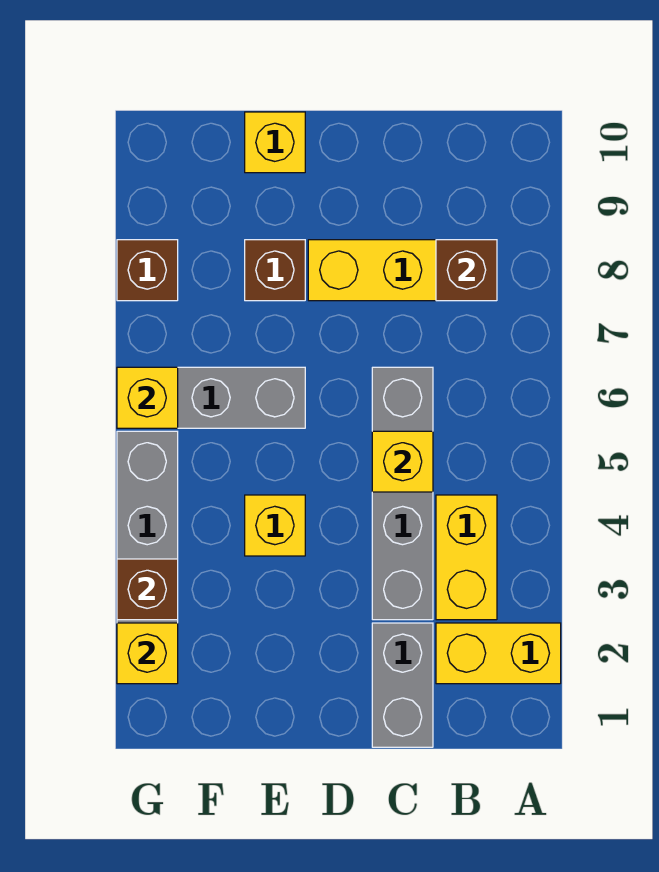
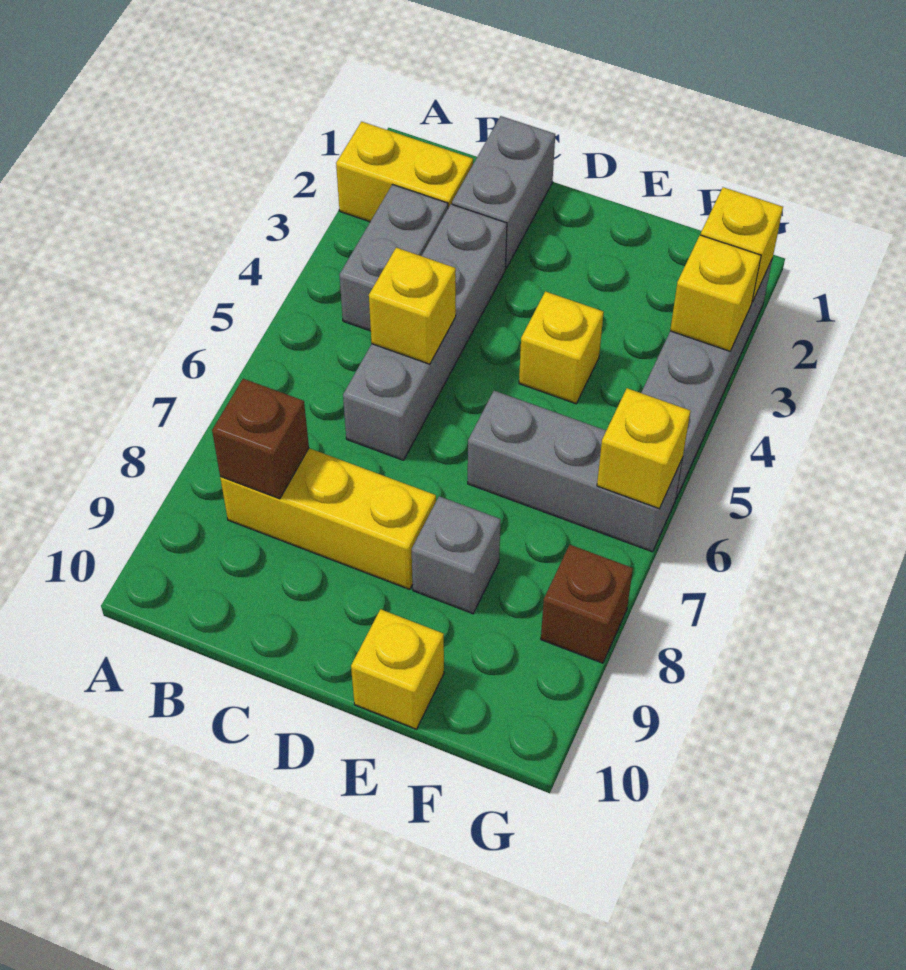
yellow brick B3:B4 level 1 -> grey brick B3:B4 level 1
brown brick E8 level 1 -> grey brick E8 level 1
brown brick G3 level 2 -> yellow brick G3 level 2

